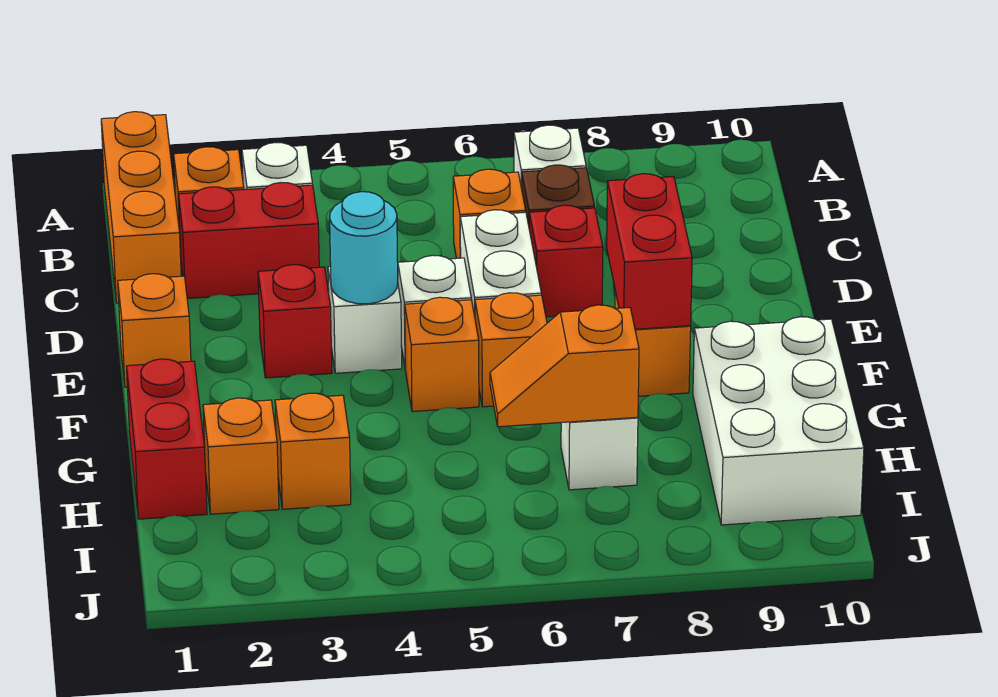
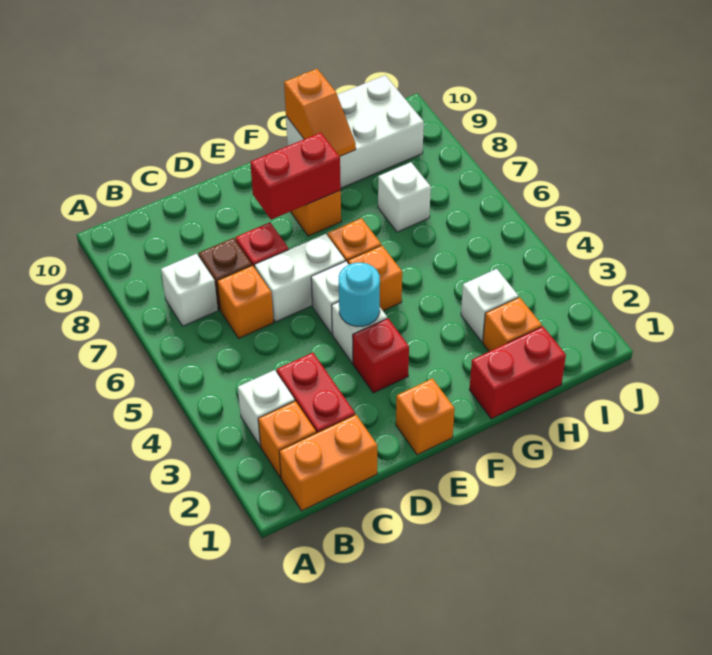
orange brick A1:C1 level 1 -> orange brick B1:C1 level 1
orange brick H3 level 1 -> white brick H3 level 1
orange slope H6:H7 level 2 top 7 -> orange slope G9:G10 level 2 top 10

